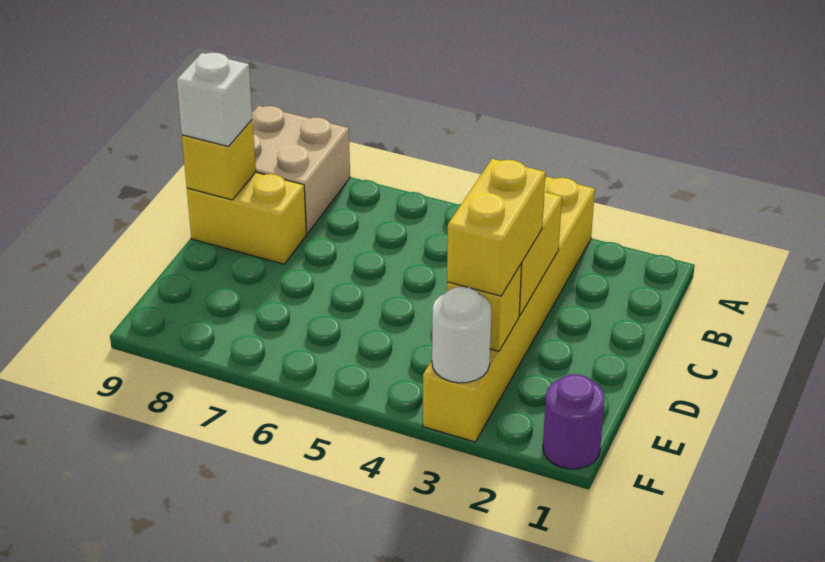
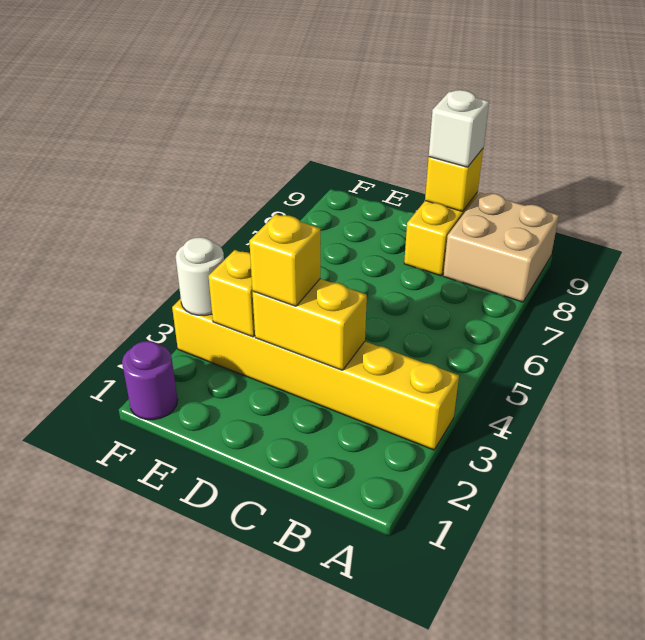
yellow brick D3:E3 level 3 -> yellow brick D3 level 3

